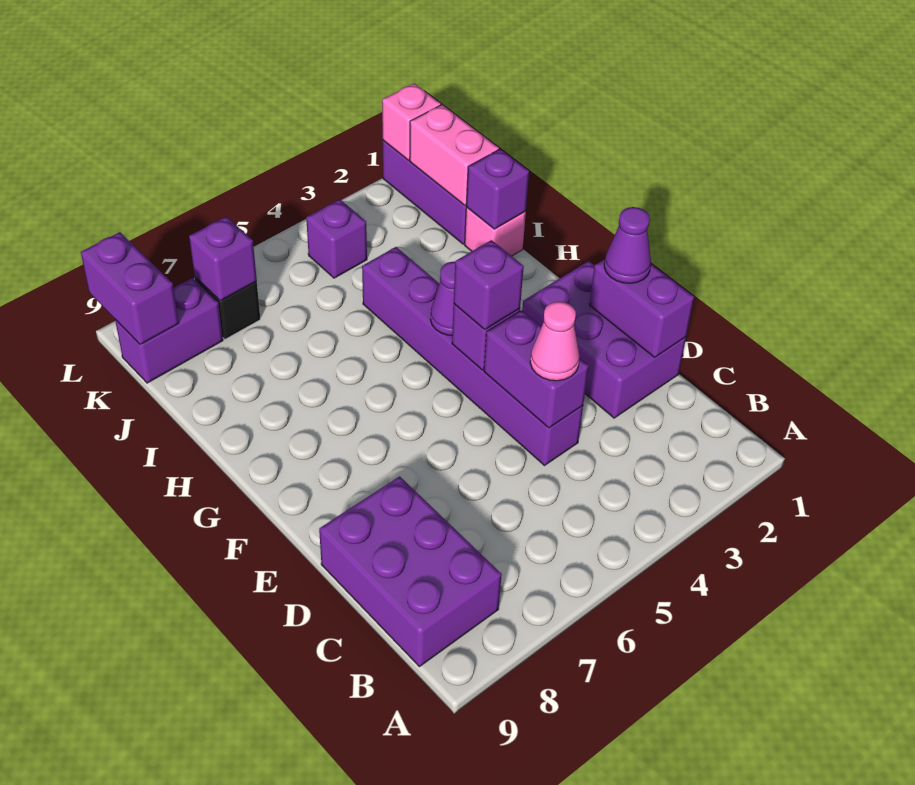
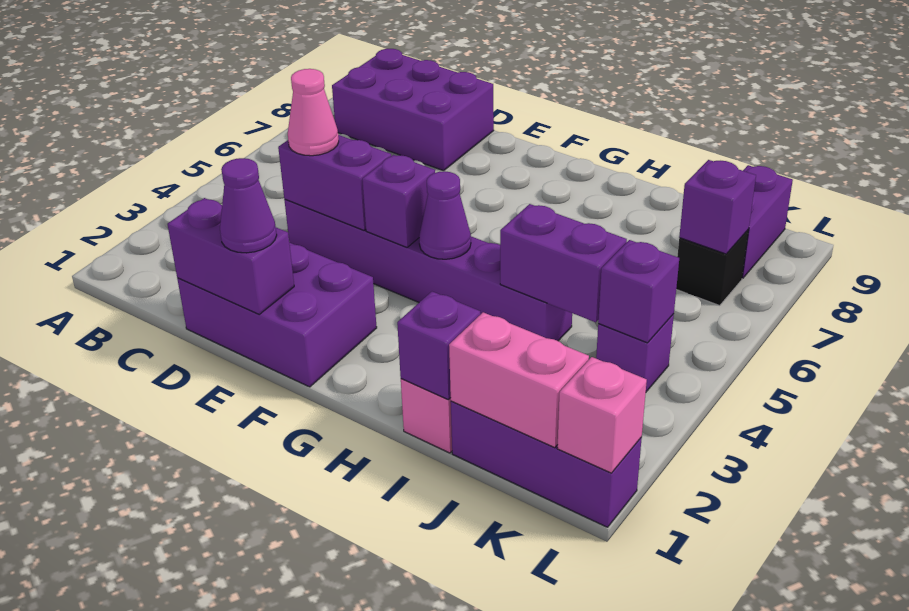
purple brick F4 level 3 -> purple brick K4 level 2
purple brick K9:L9 level 2 -> purple brick I4:J4 level 2

